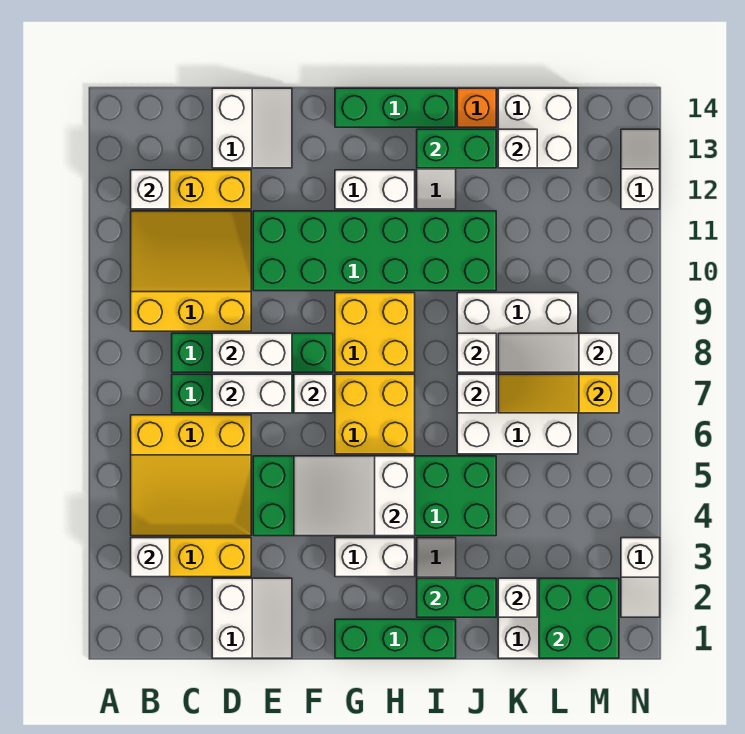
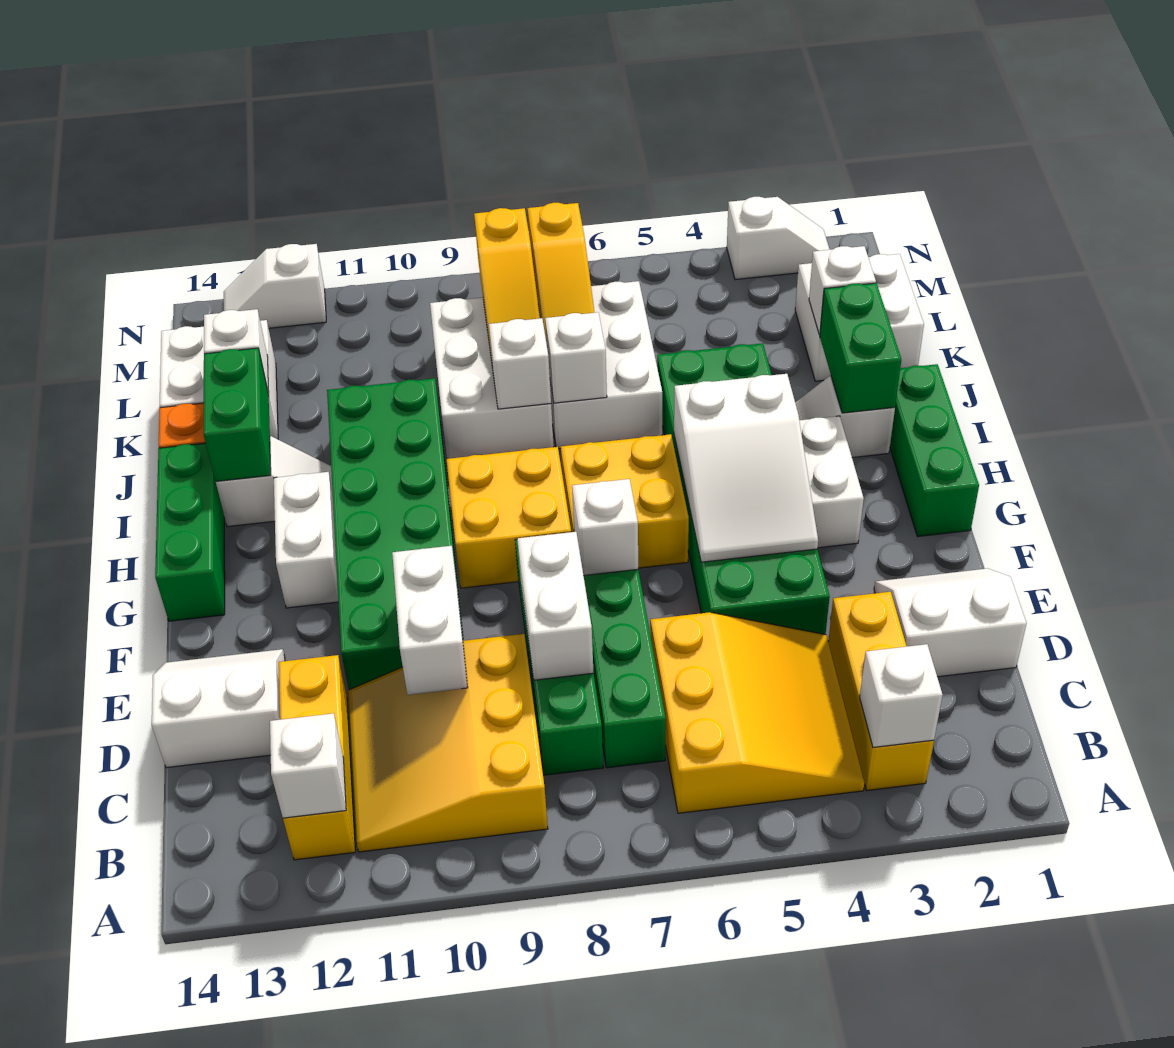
white brick D7:E7 level 2 -> white brick D10:E10 level 2
white slope K8:M8 level 2 top M -> yellow slope K8:M8 level 2 top M
green brick L1:M2 level 2 -> none

